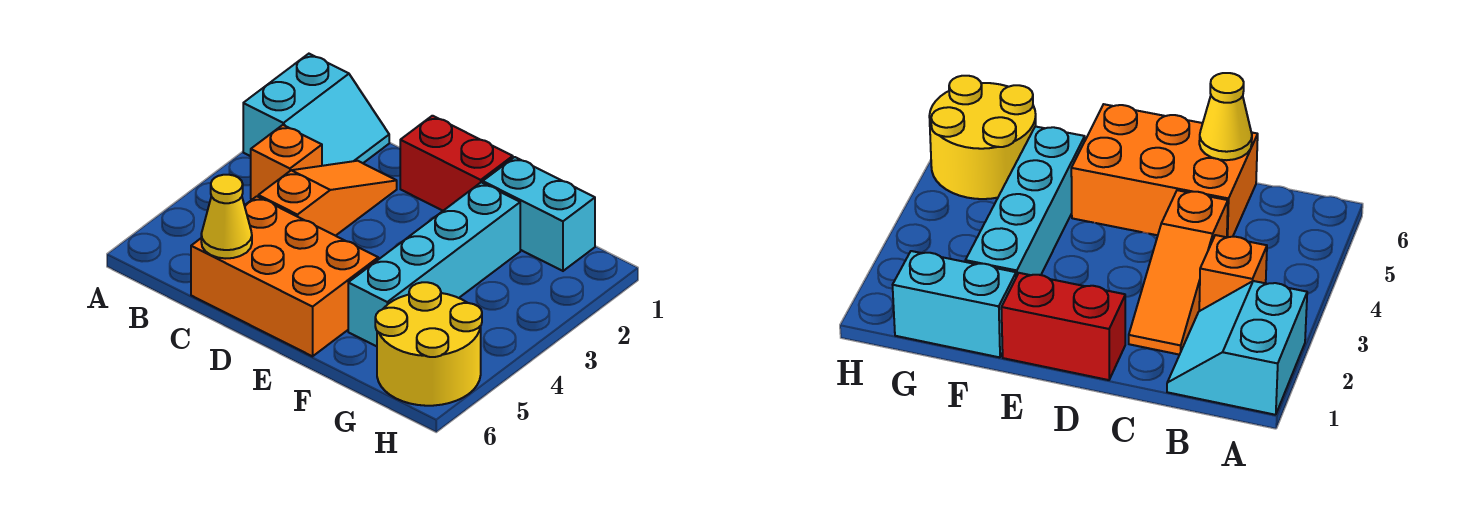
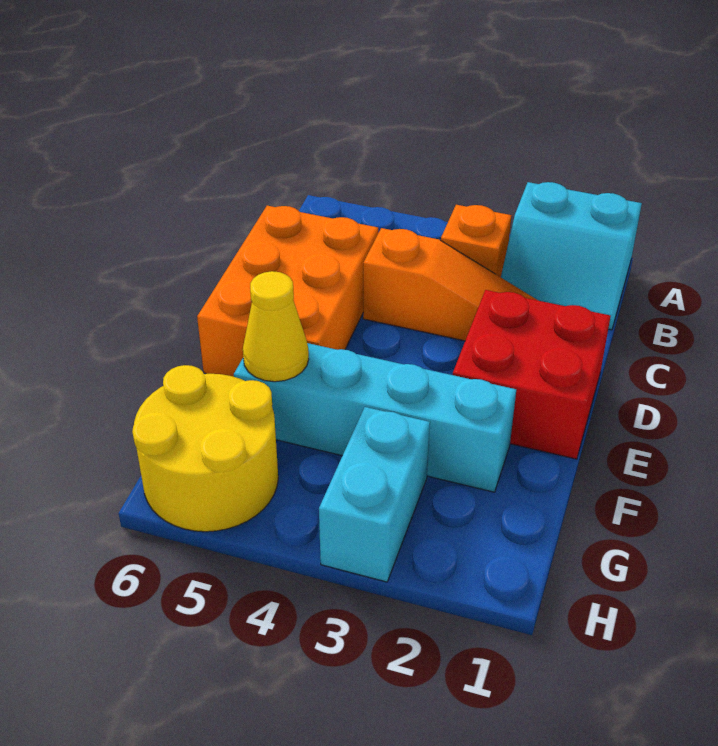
yellow cone C6 level 2 -> yellow cone F5 level 2
red brick D1:E1 level 1 -> red brick D1:E2 level 1
cyan brick F1:G1 level 1 -> cyan brick G3:H3 level 1

